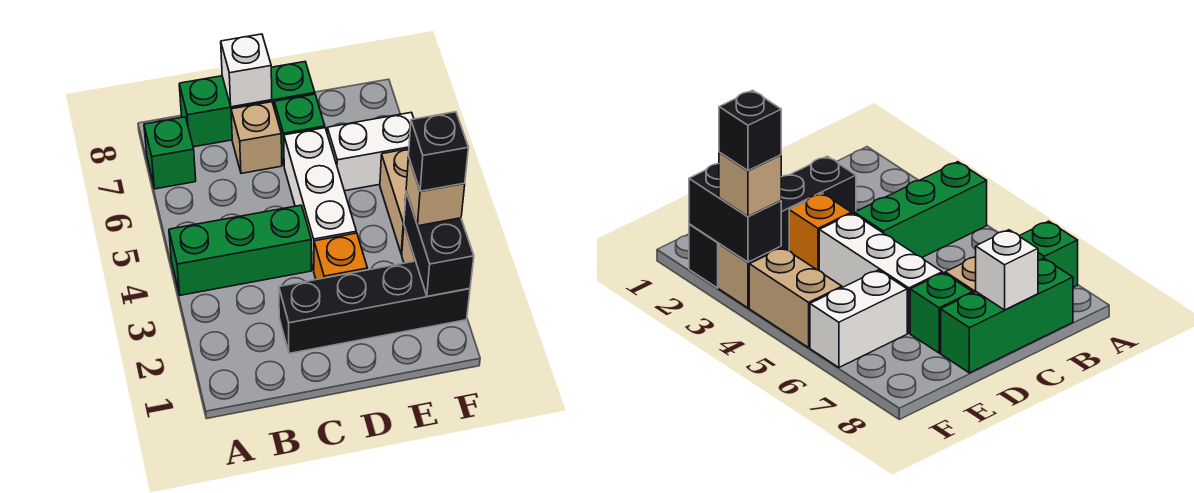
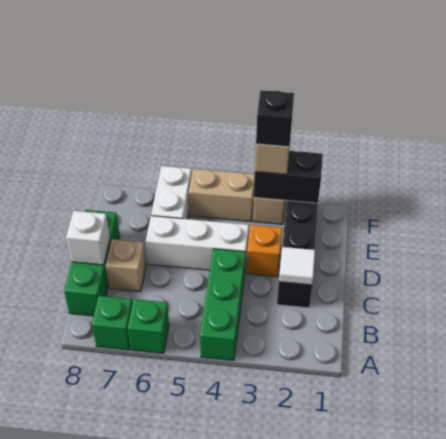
none -> white tile C2 level 2
green brick D7 level 1 -> green brick A6 level 1

